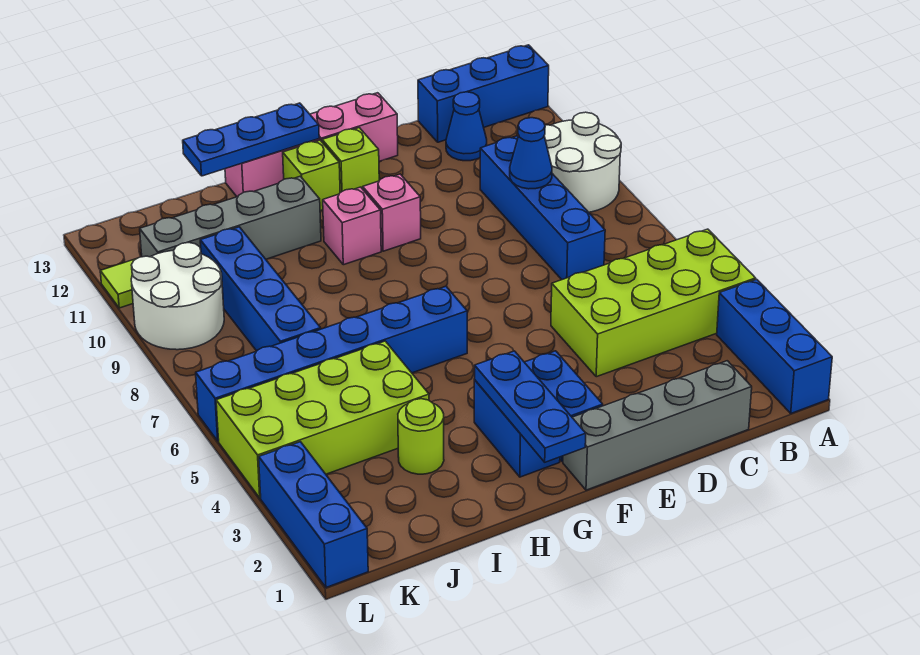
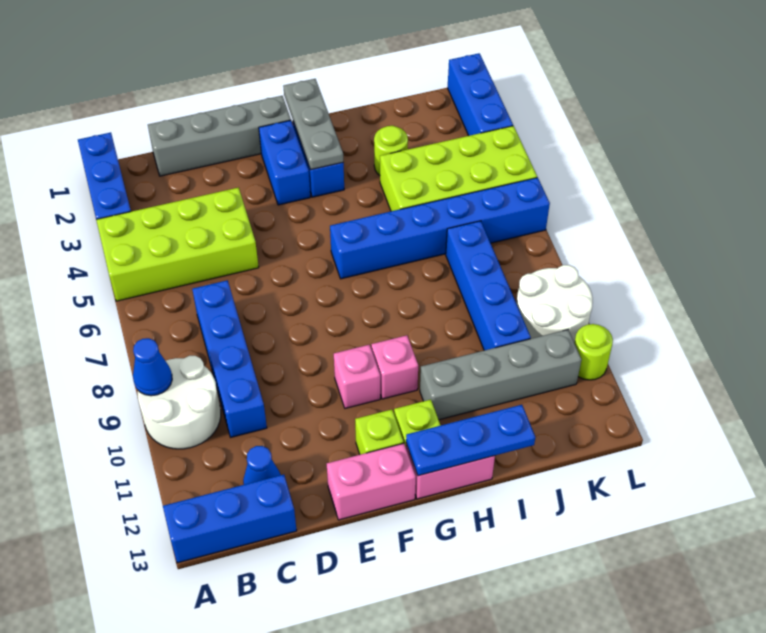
blue cone C9 level 2 -> blue cone A9 level 2
blue plate G1:G3 level 2 -> grey plate G1:G3 level 2
lime tile L11 level 1 -> lime round brick L11 level 1

